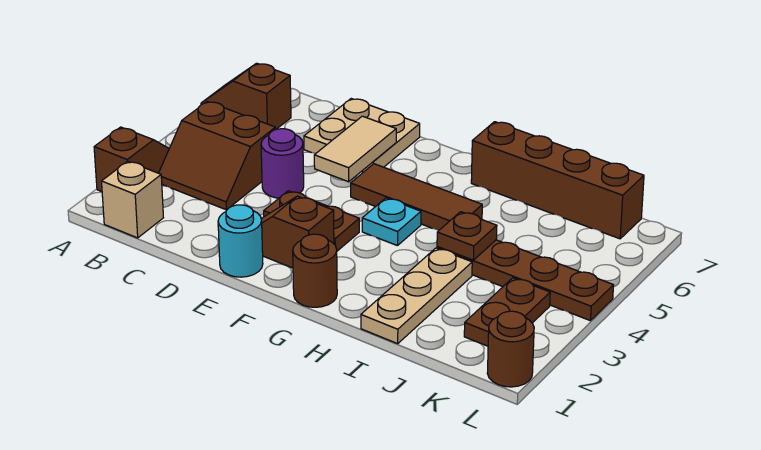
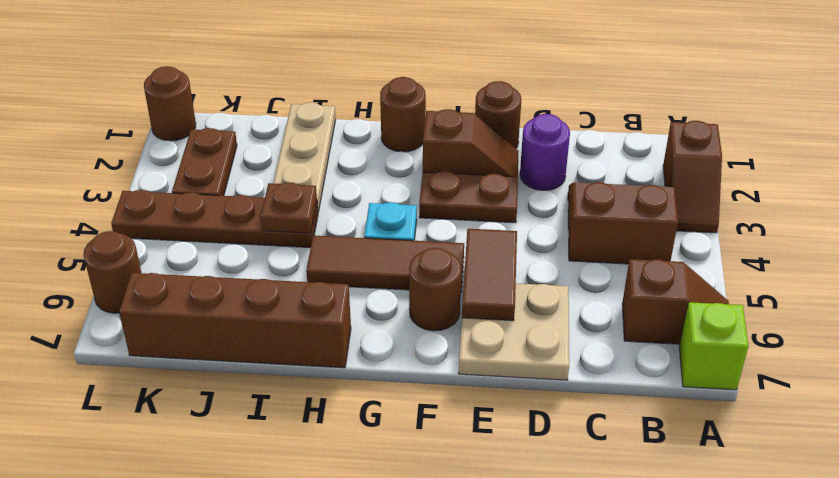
none -> lime brick A7 level 1
tan brick B1 level 1 -> none
purple round brick D4 level 1 -> purple round brick D2 level 1
cyan round brick E1 level 1 -> brown round brick E1 level 1
tan tile E5:E6 level 2 -> brown tile E5:E6 level 2
none -> brown round brick F6 level 1
none -> brown round brick L6 level 1

